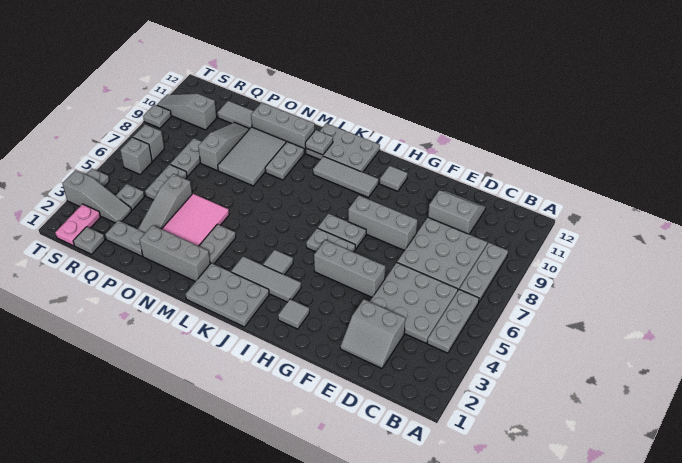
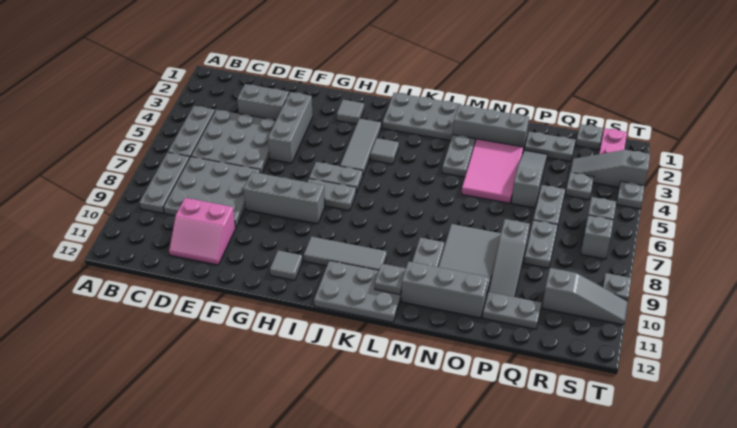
grey slope D10:E11 level 1 top 10 -> pink slope D10:E11 level 1 top 10
grey brick F5:H5 level 1 -> grey brick F3:F5 level 1
grey tile I3:K3 level 1 -> grey tile I3:I5 level 1
grey tile P11:Q11 level 1 -> grey plate P11:Q11 level 1

